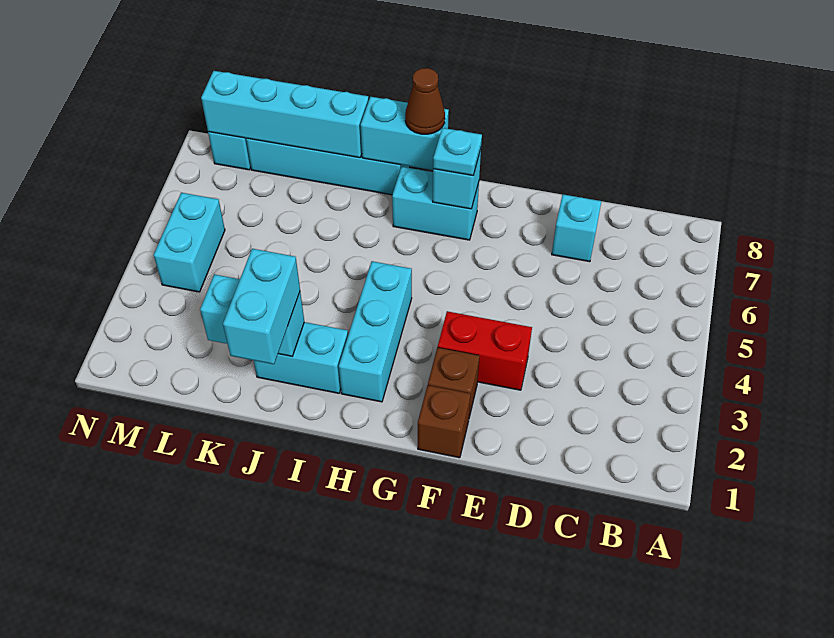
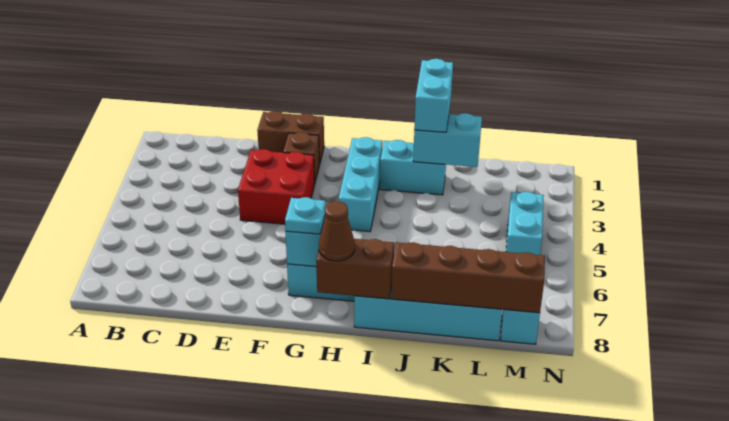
cyan brick D7 level 1 -> none
red brick E3:F3 level 1 -> red brick E3:F4 level 1
brown brick F1 level 1 -> brown brick E1:F1 level 1
cyan brick H8:I8 level 2 -> brown brick H8:I8 level 2
cyan brick J8:M8 level 2 -> brown brick J8:M8 level 2

